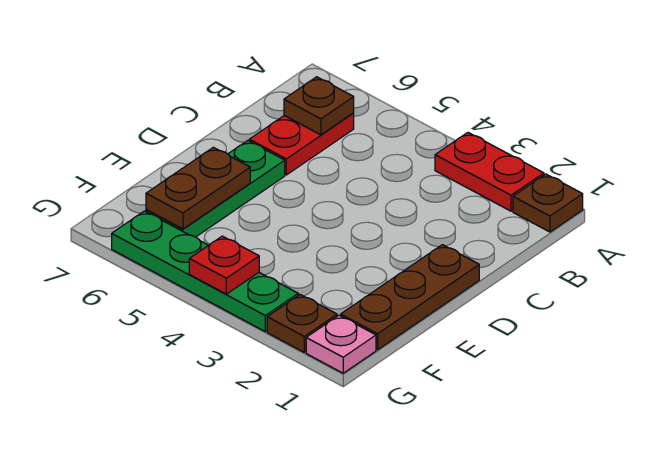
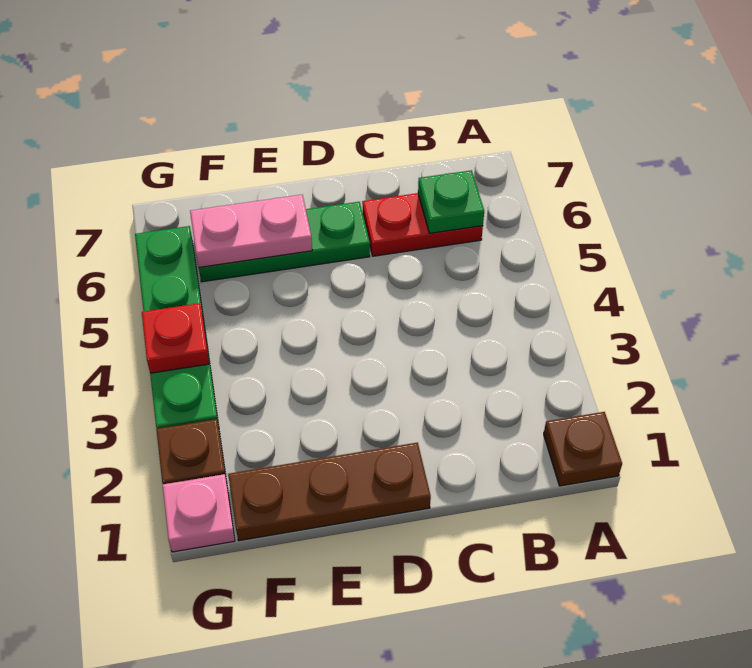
red plate A2:A3 level 1 -> none
brown plate B6 level 2 -> green plate B6 level 2
brown plate E6:F6 level 2 -> pink plate E6:F6 level 2

